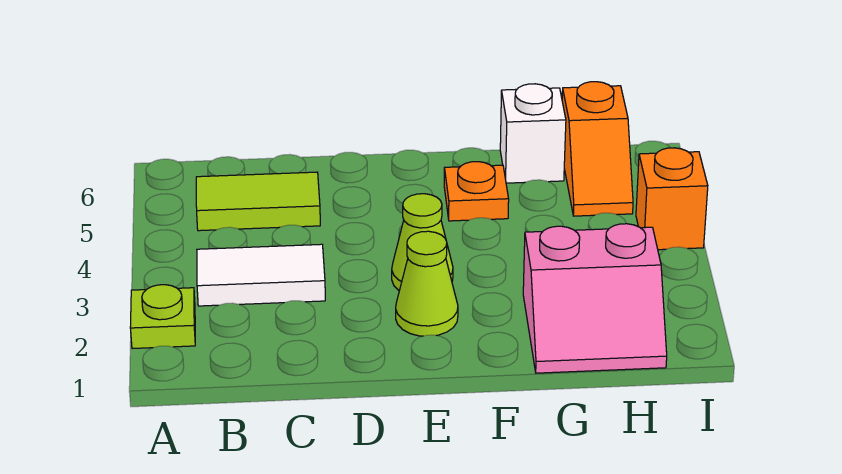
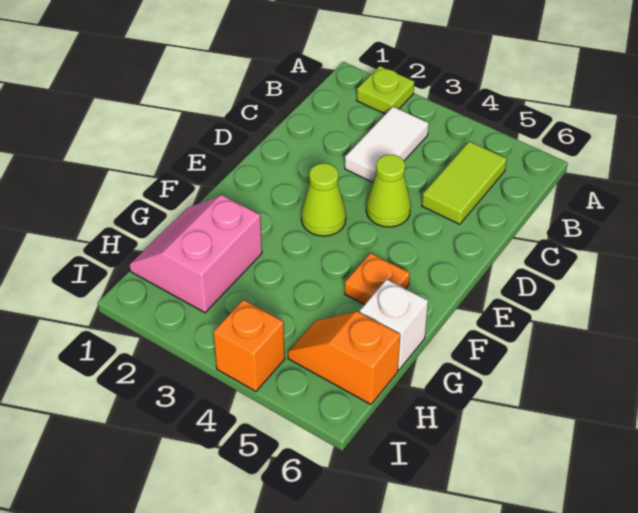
lime cone E2 level 1 -> lime cone D4 level 1

